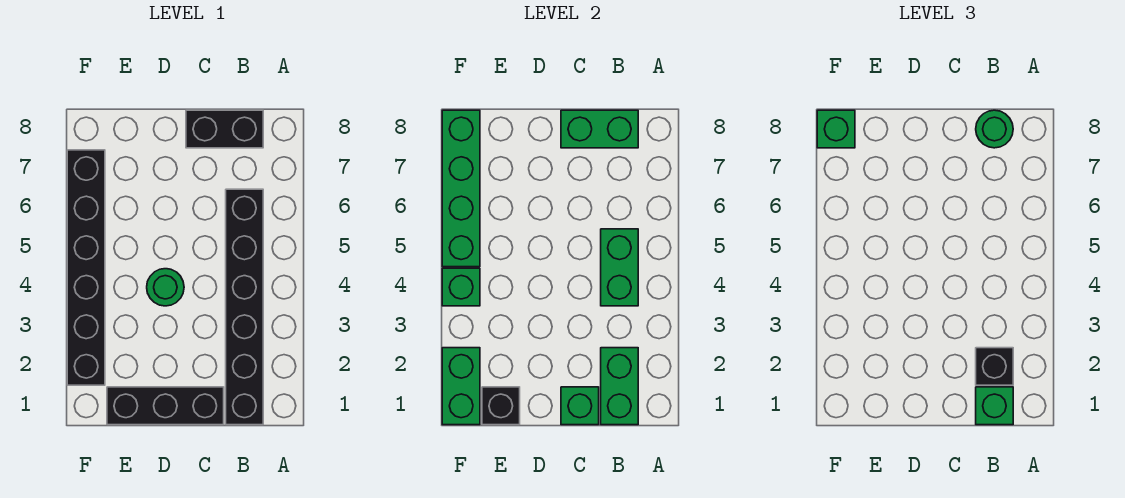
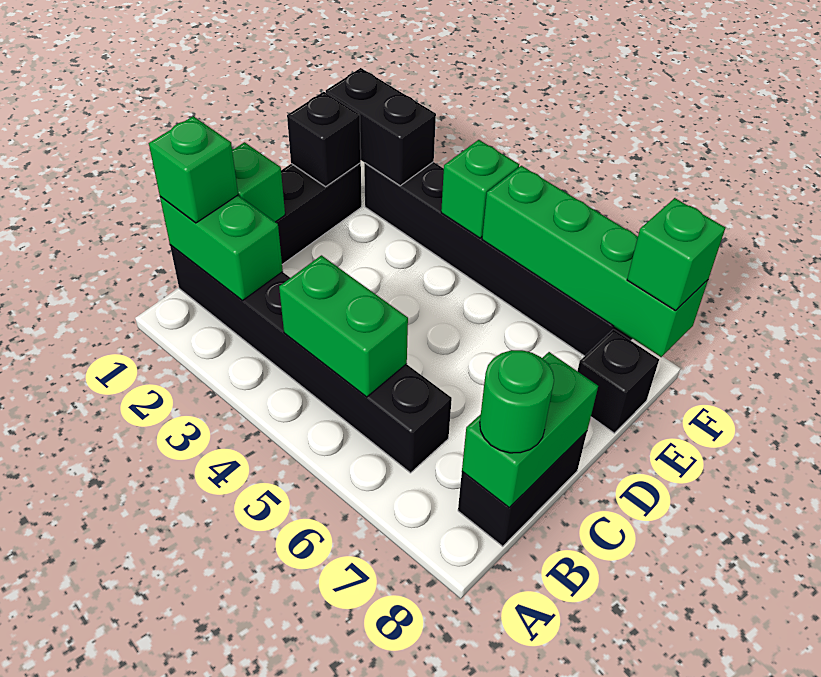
black brick B2 level 3 -> black brick E8 level 1
green round brick D4 level 1 -> none
green brick F1:F2 level 2 -> black brick F1:F2 level 2

